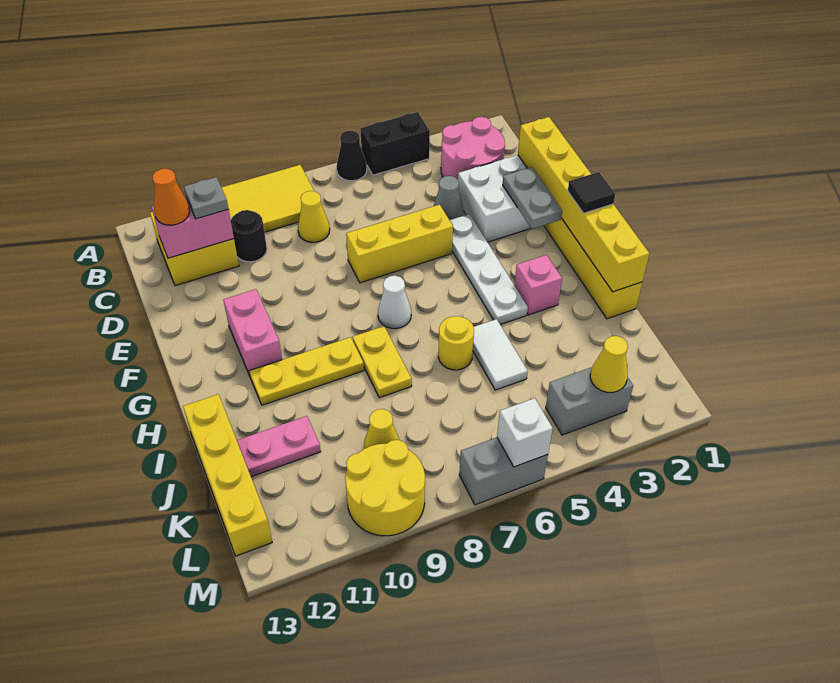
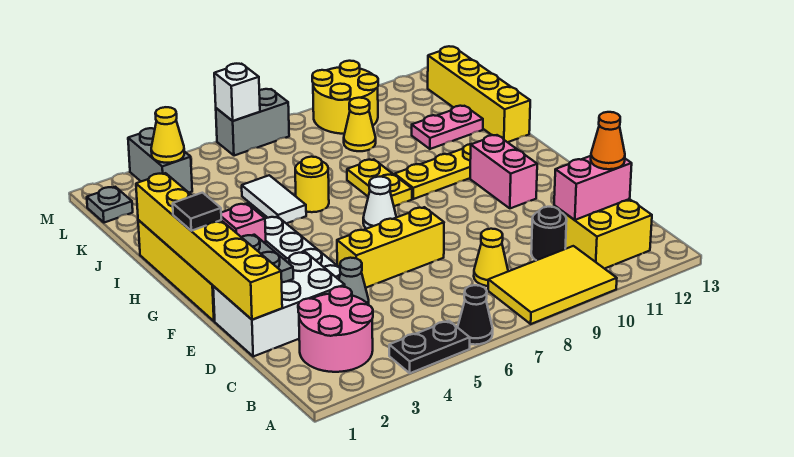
black brick A4:A5 level 1 -> black plate A4:A5 level 1
grey plate C11 level 3 -> grey plate L1 level 1
grey brick L3:L4 level 1 -> grey brick L3:M3 level 1

